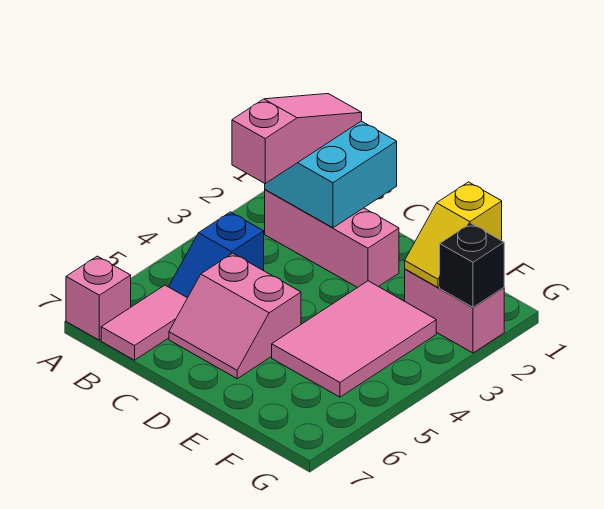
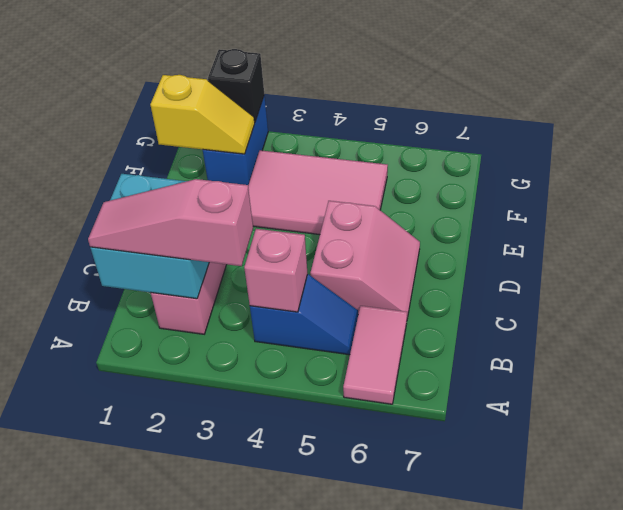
pink brick A7 level 1 -> pink brick B4 level 2
pink tile B6:B7 level 1 -> pink tile A6:B6 level 1
pink brick F2:G2 level 1 -> blue brick F2:G2 level 1

